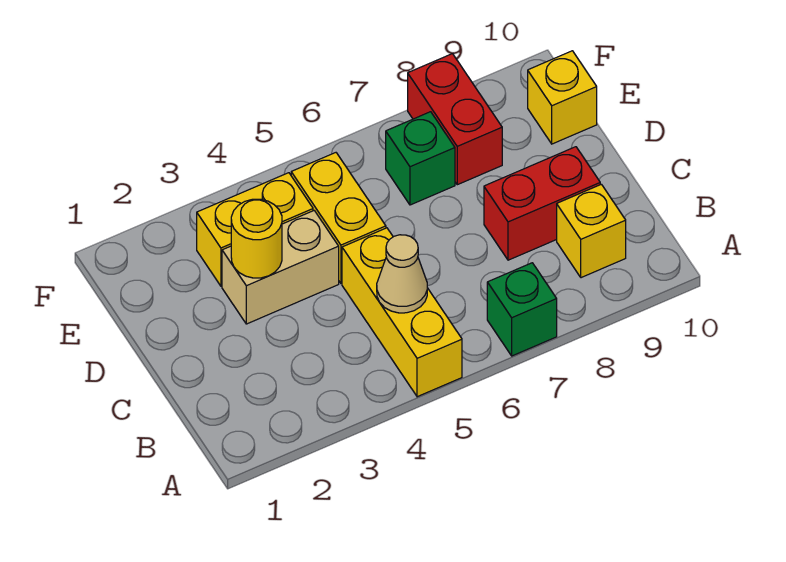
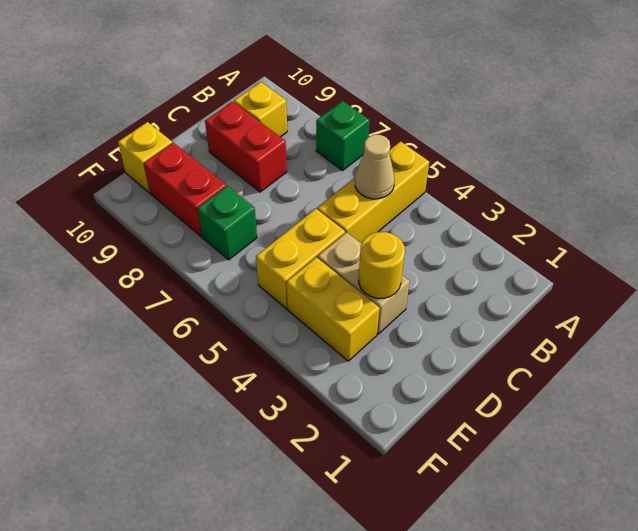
red brick E8:F8 level 1 -> red brick E8:E9 level 1

